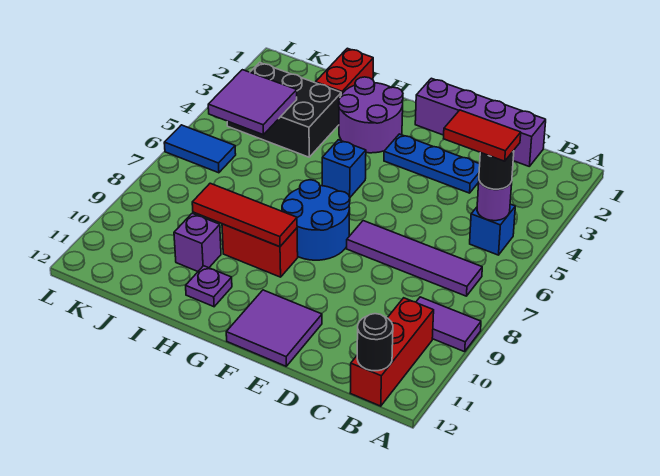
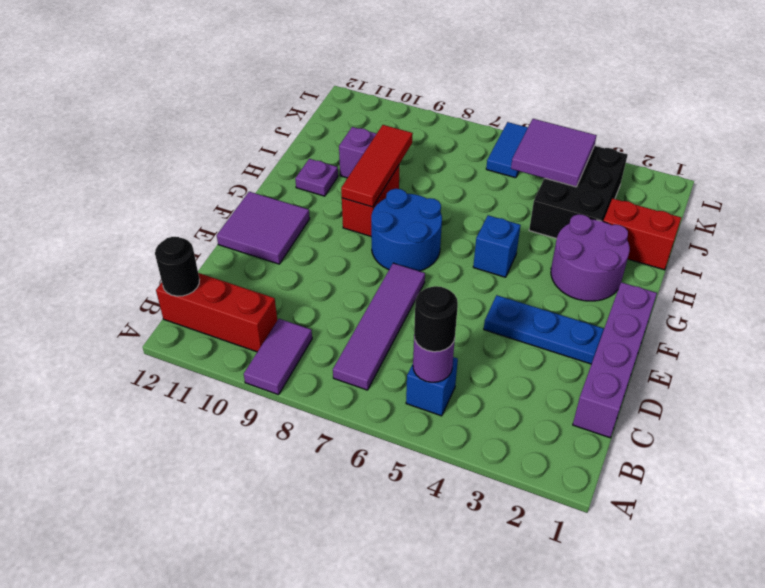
red tile B5:C5 level 4 -> none
blue plate D3:F3 level 1 -> blue plate E2:E4 level 1

